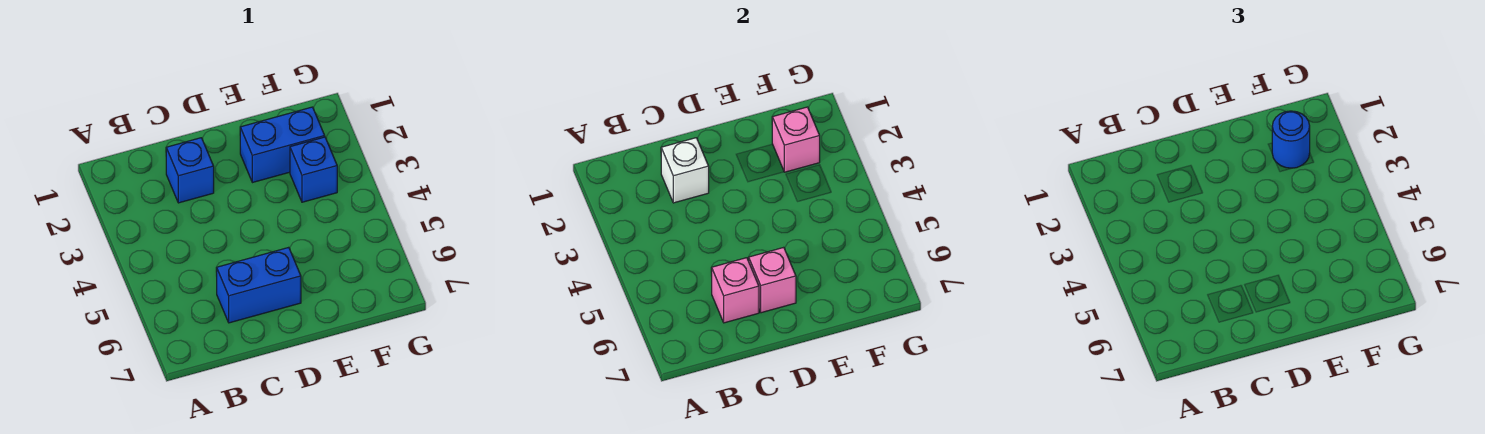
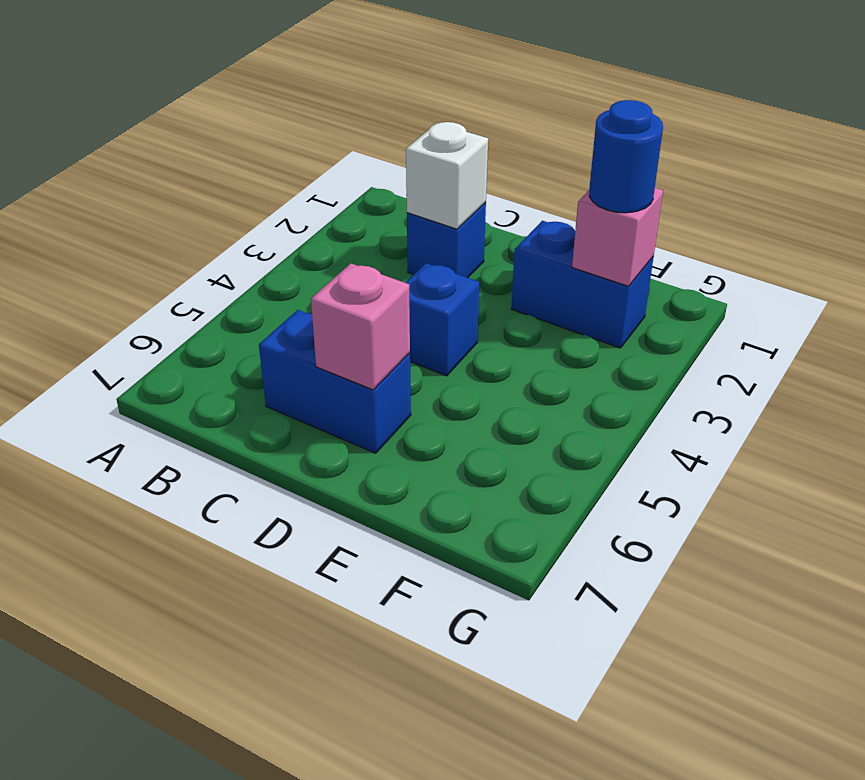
pink brick C6 level 2 -> none
blue brick F3 level 1 -> blue brick D4 level 1

